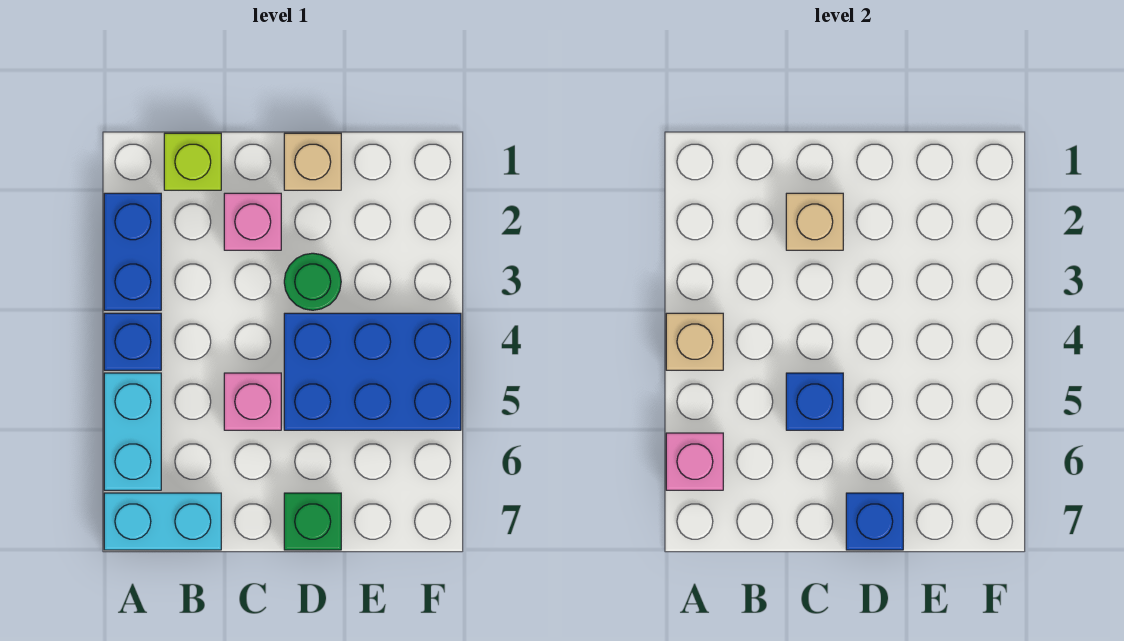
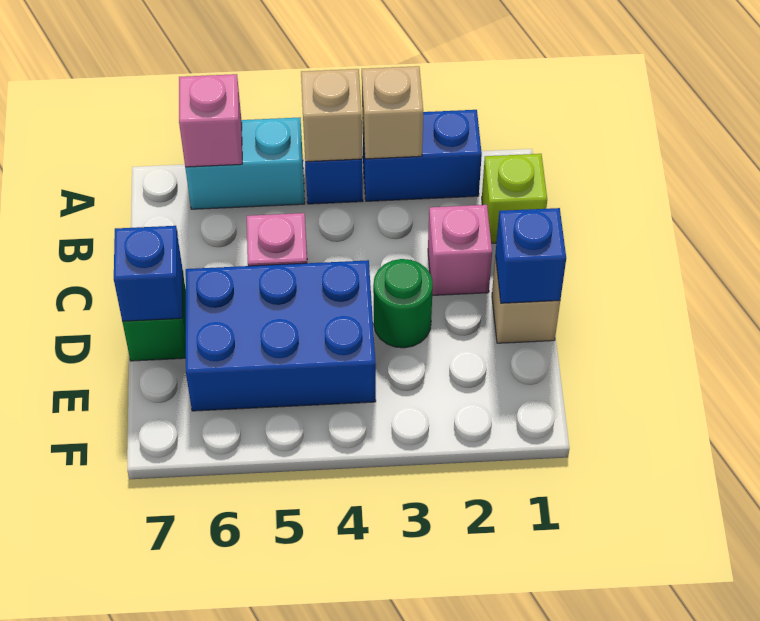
cyan brick A7:B7 level 1 -> none
tan brick C2 level 2 -> tan brick A3 level 2
blue brick C5 level 2 -> blue brick D1 level 2
blue brick D4:F5 level 1 -> blue brick D4:E6 level 1

